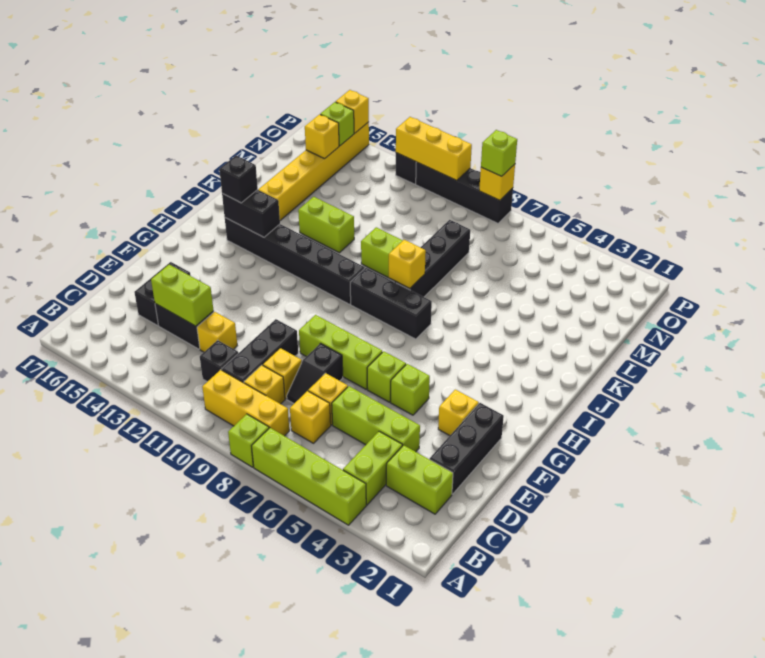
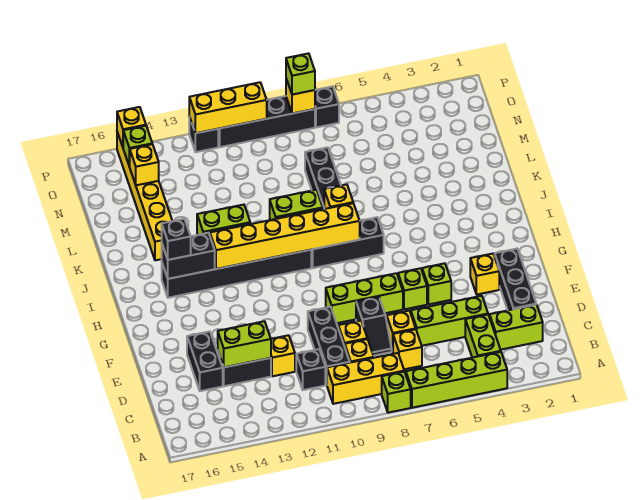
none -> yellow brick I8:I13 level 2
none -> black brick P7 level 1

